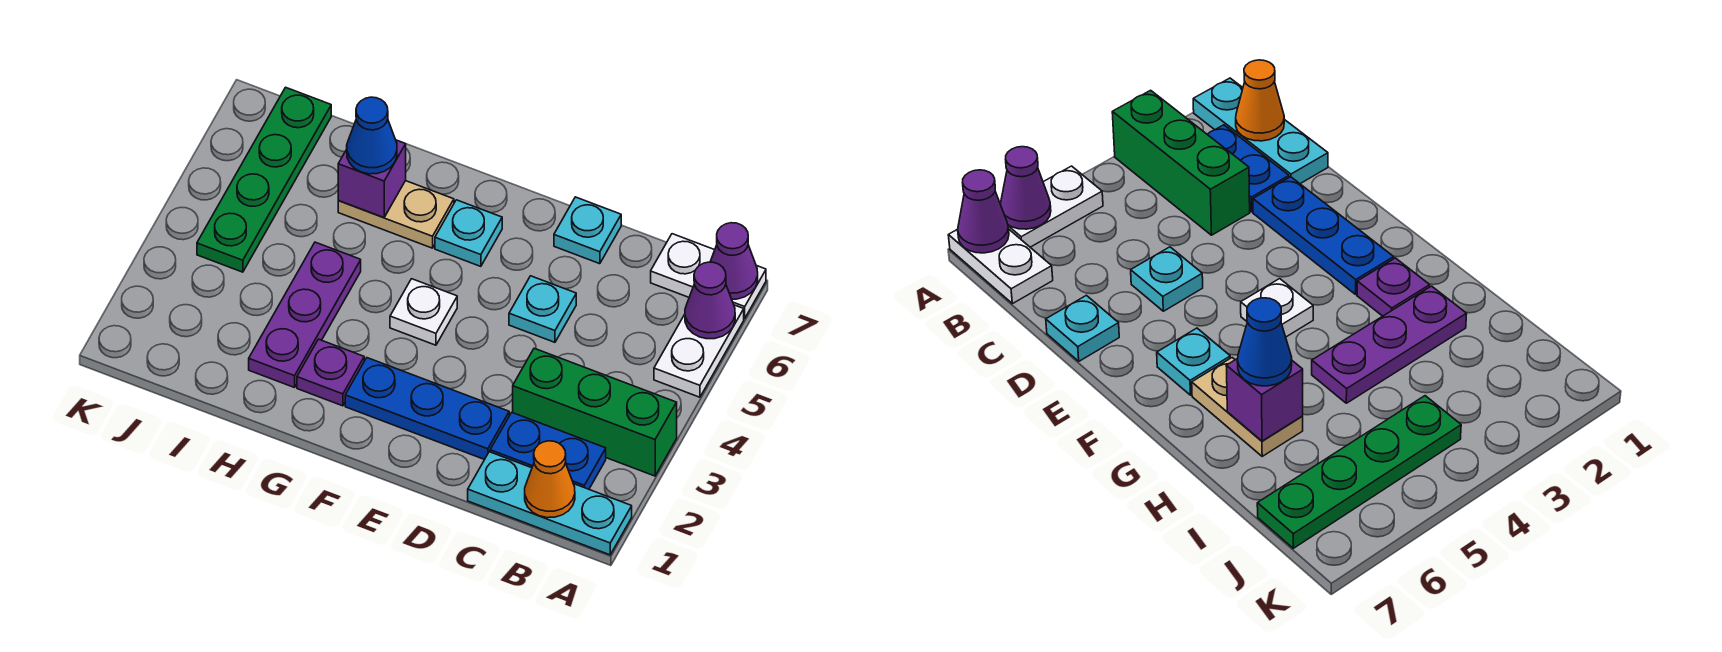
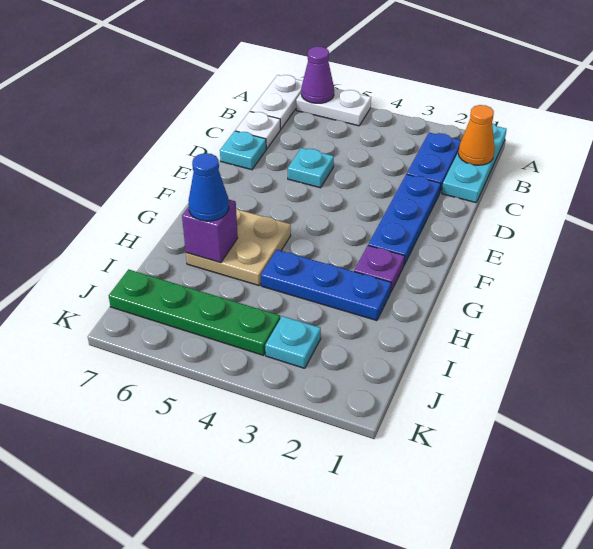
green brick A3:C3 level 1 -> none
purple cone A7 level 2 -> none
white plate F4 level 1 -> white plate C7 level 1
cyan plate F6 level 1 -> cyan plate J3 level 1
tan plate G6:H6 level 1 -> tan plate G5:H6 level 1
purple plate H2:H4 level 1 -> blue plate H2:H4 level 1

